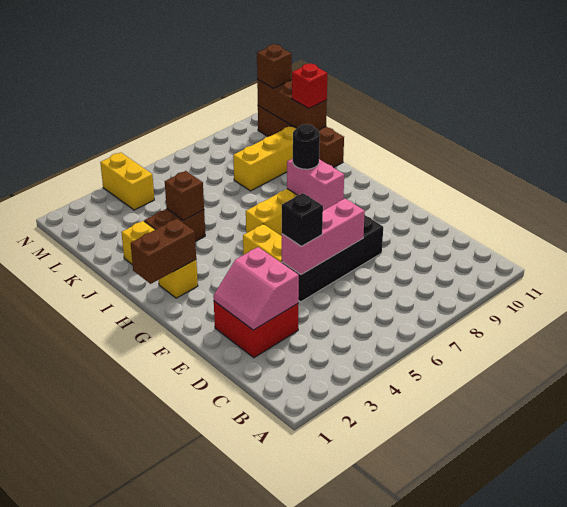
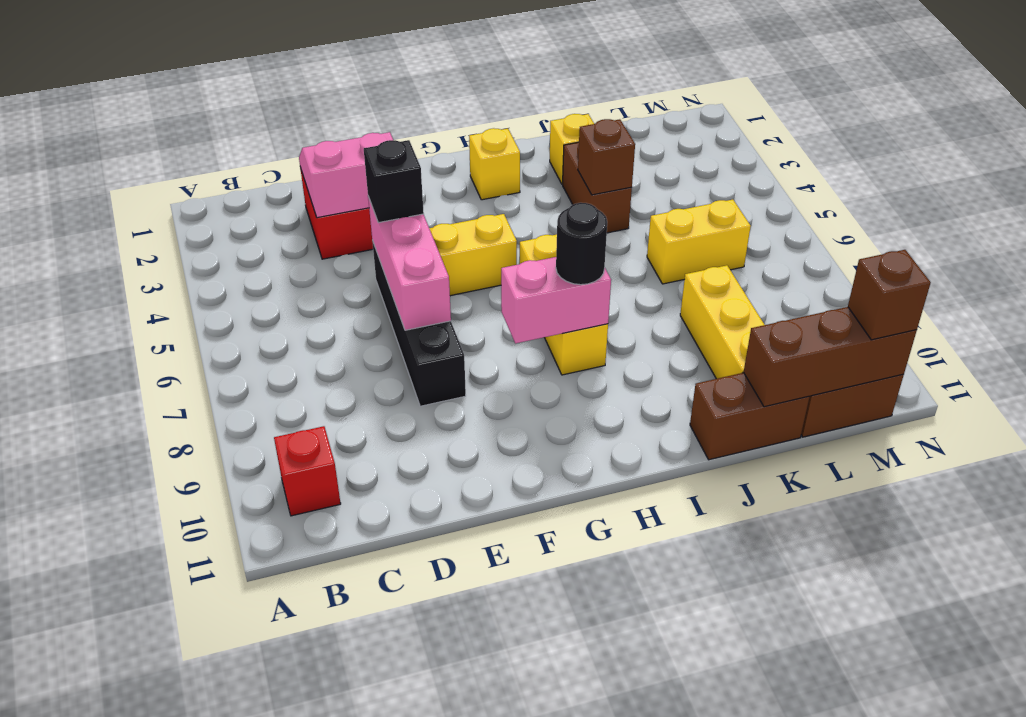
brown brick H1:H2 level 2 -> none
red brick K11 level 3 -> red brick B10 level 1
yellow brick M4:N4 level 1 -> yellow brick K6:L6 level 1

